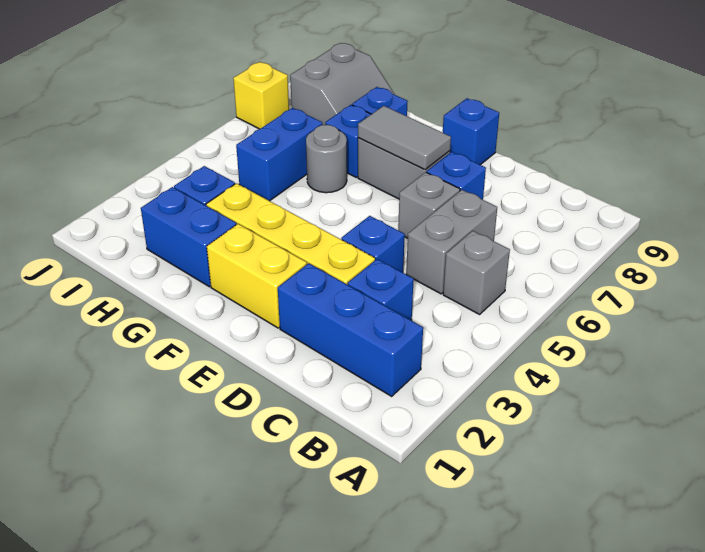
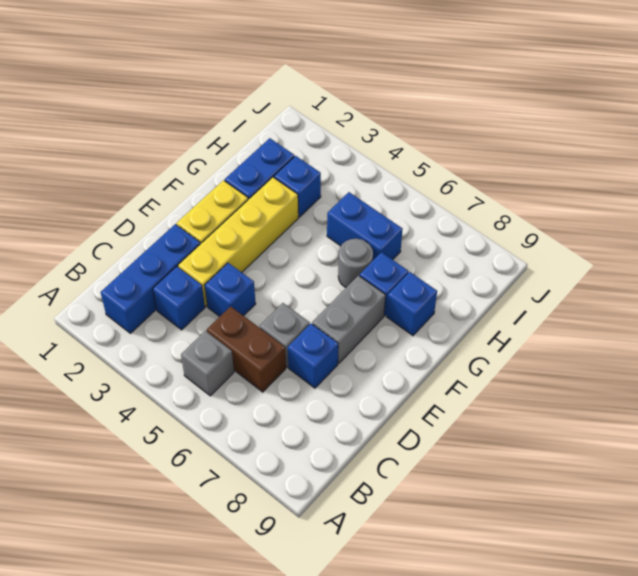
grey brick C5:C6 level 1 -> brown brick C5:C6 level 1
grey tile E7:F7 level 2 -> none
blue brick E9 level 1 -> none
grey slope H8:I9 level 1 top I -> none
yellow brick J7 level 1 -> none

